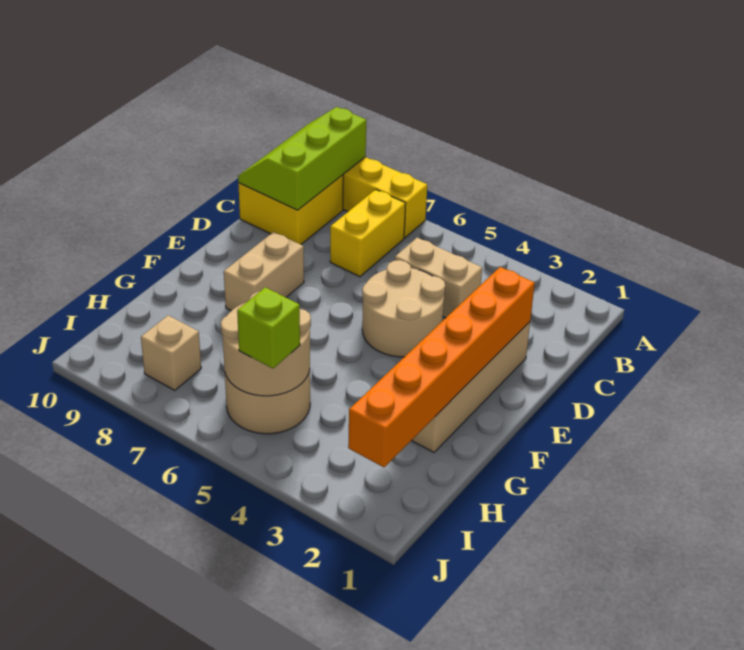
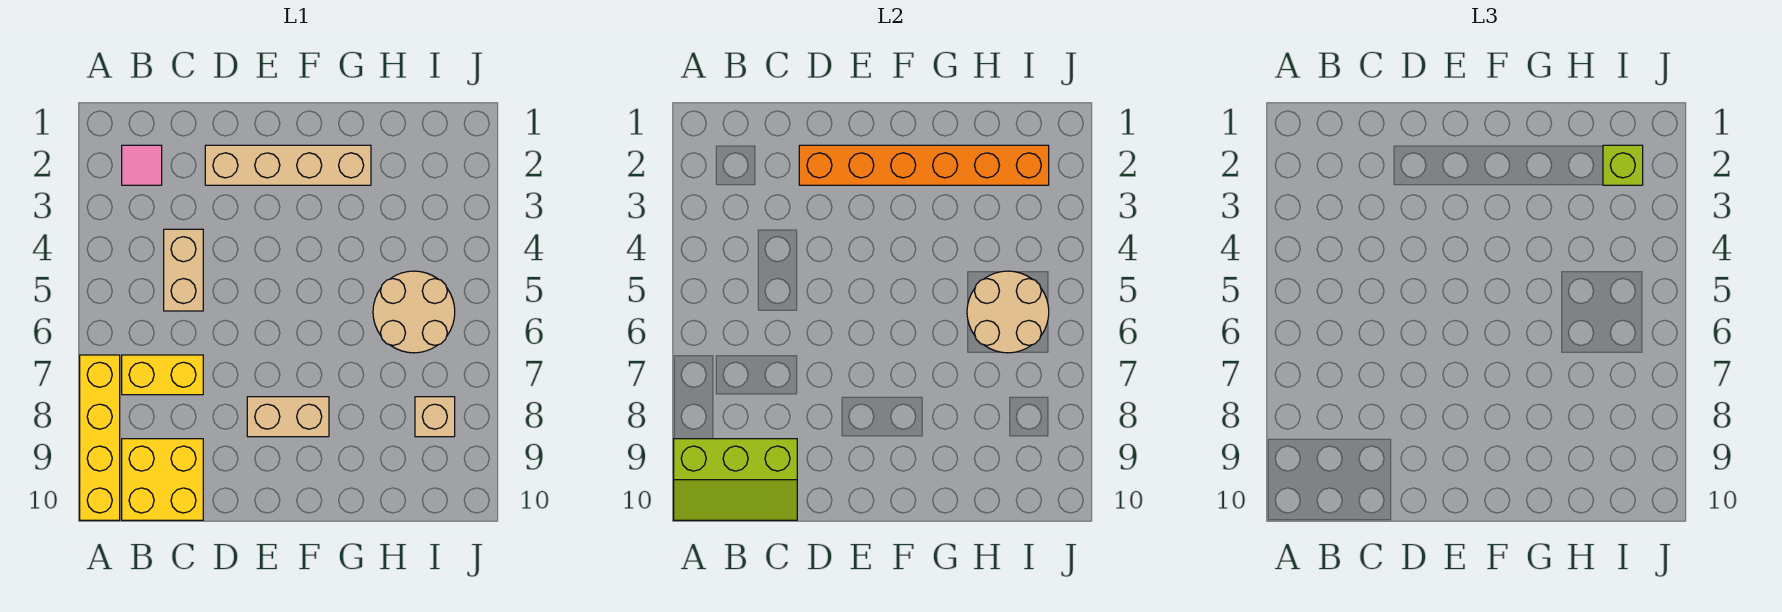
none -> pink tile B2 level 1
tan round brick D4:E5 level 1 -> none
lime brick I5 level 3 -> lime brick I2 level 3

